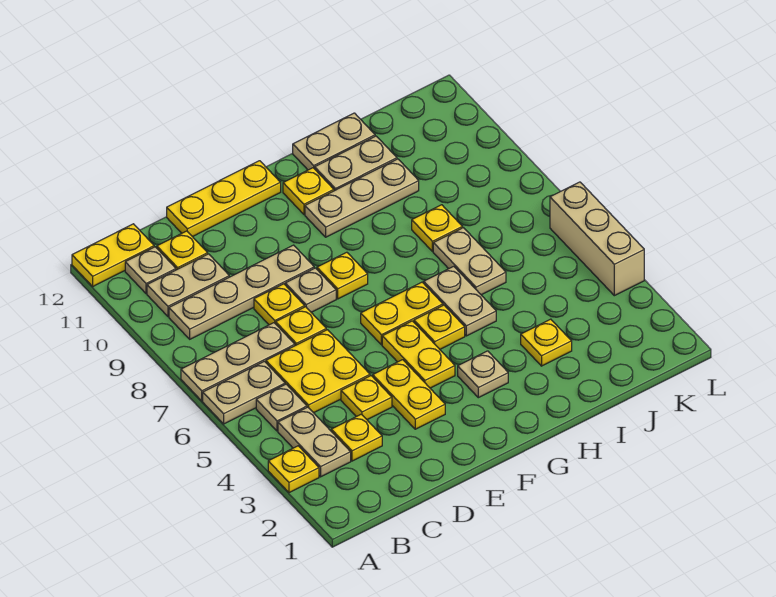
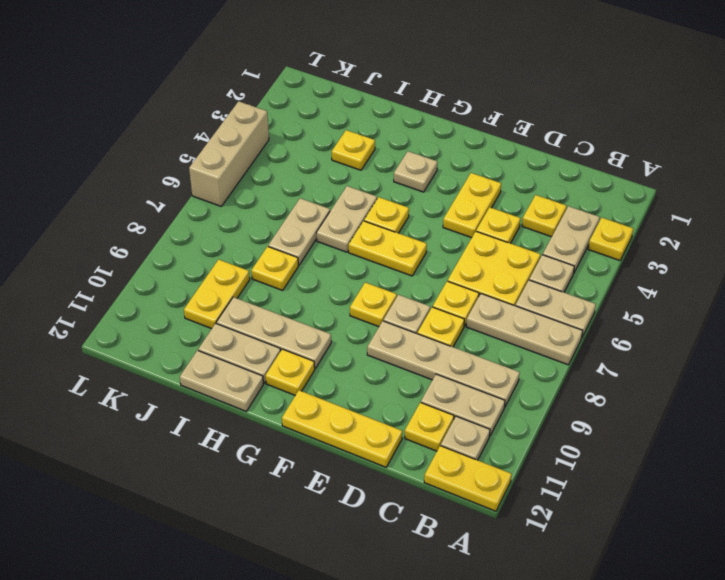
yellow plate F4:F5 level 1 -> yellow plate J9:J10 level 1

